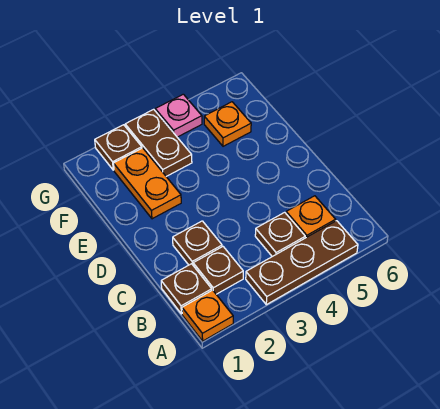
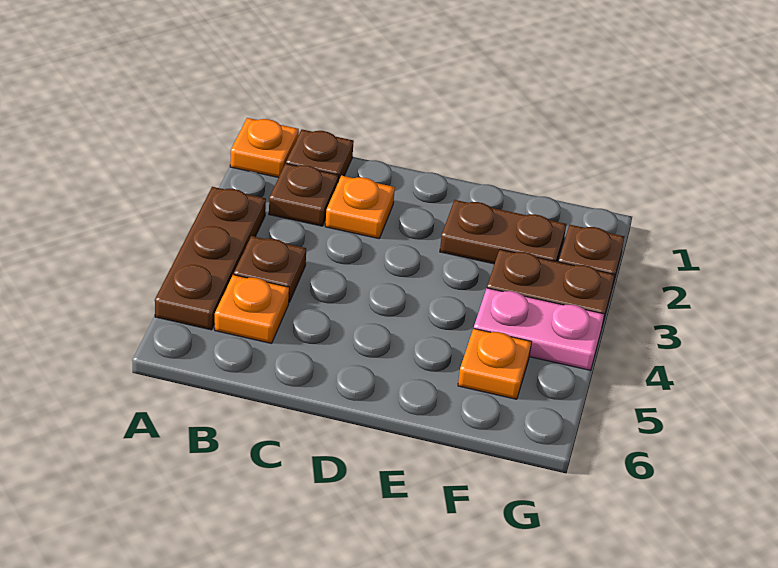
brown plate C2 level 1 -> orange plate C2 level 1
orange plate E2:F2 level 1 -> brown plate E2:F2 level 1
pink plate G4 level 1 -> pink plate F4:G4 level 1

